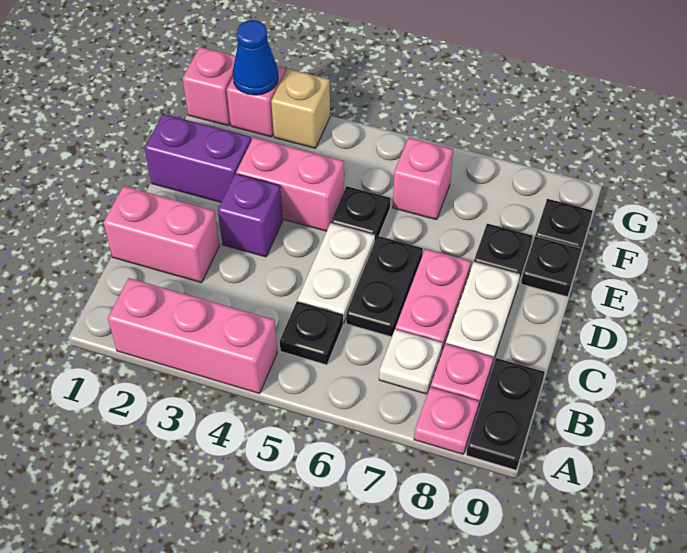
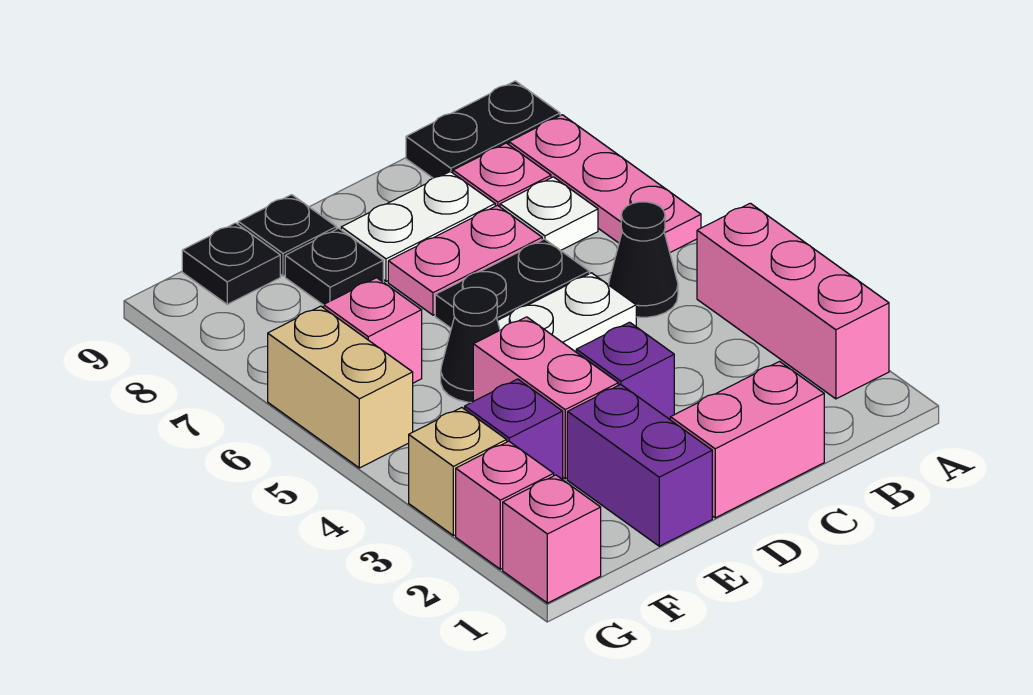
pink plate A8 level 1 -> pink plate A6:A8 level 1
black plate B5 level 1 -> black cone B5 level 1
pink brick C1:C2 level 1 -> pink brick C1:D1 level 1
black plate E5 level 1 -> black cone E5 level 1
none -> purple brick F3 level 1
blue cone G2 level 2 -> none
none -> tan brick G5:G6 level 1

